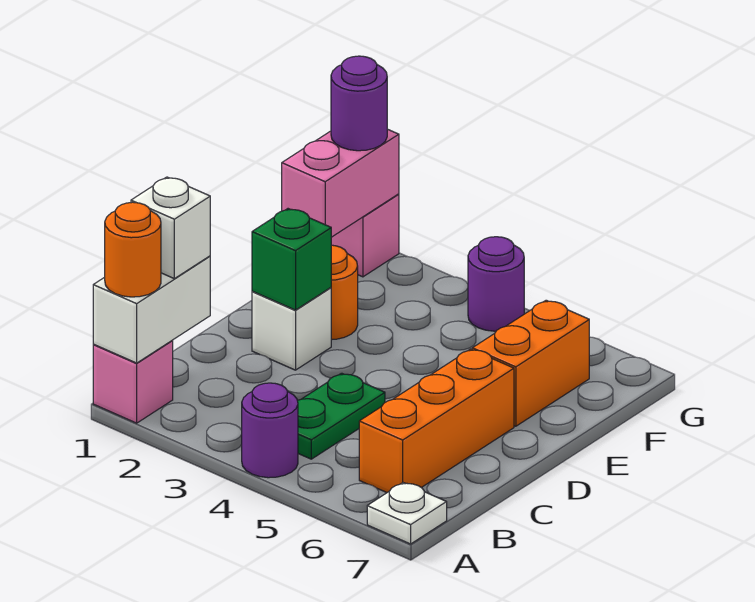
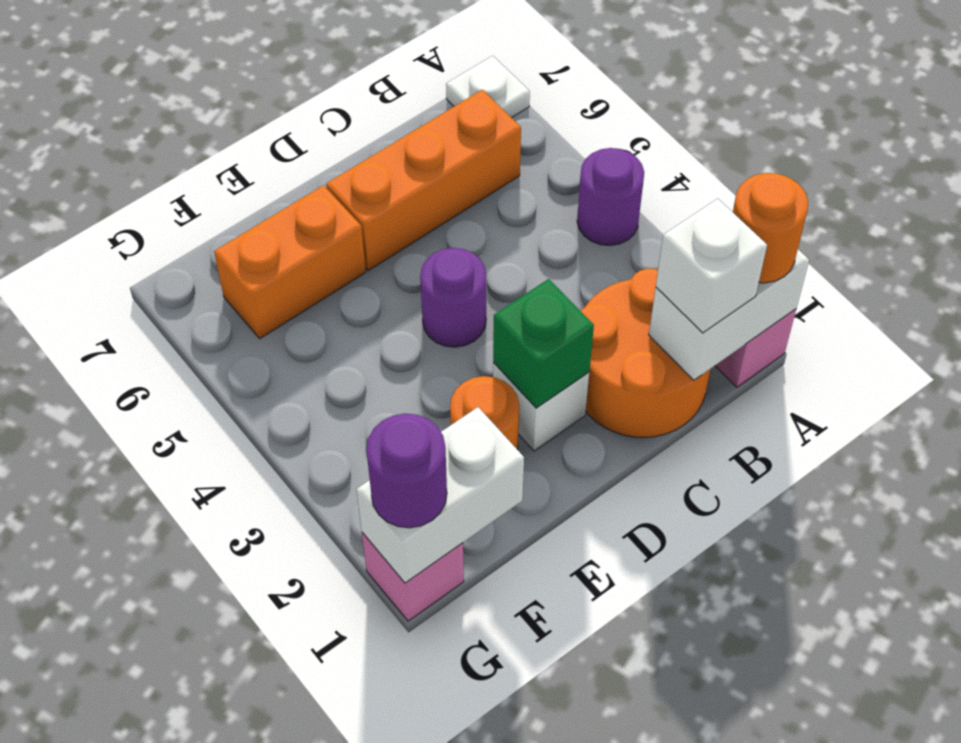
none -> orange round brick B1:C2 level 1
green plate B4:C4 level 1 -> none
pink brick F1:G1 level 2 -> white brick F1:G1 level 2
purple round brick G4 level 1 -> purple round brick D4 level 1

